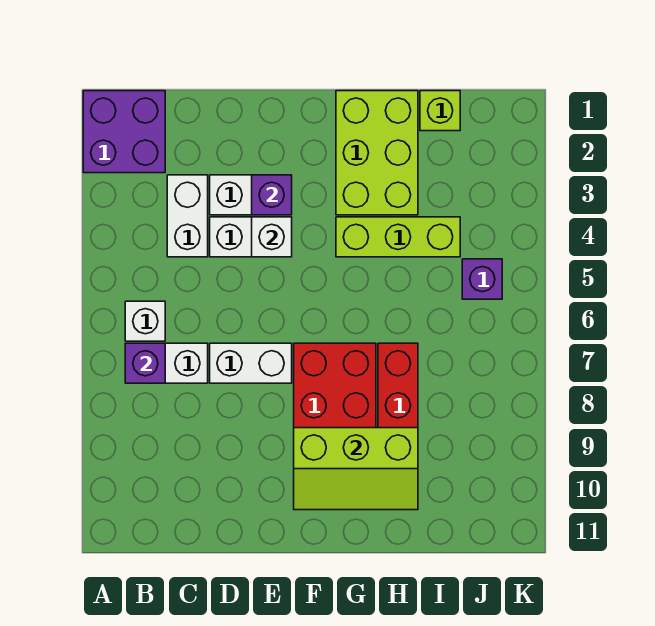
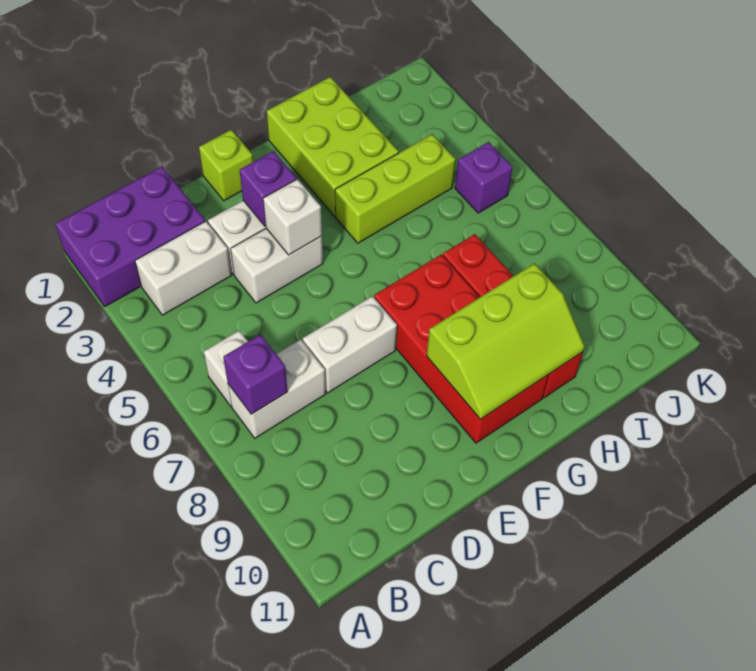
purple brick A1:B2 level 1 -> purple brick A1:C2 level 1
white brick C3:C4 level 1 -> white brick B3:C3 level 1
lime brick I1 level 1 -> lime brick E1 level 1

